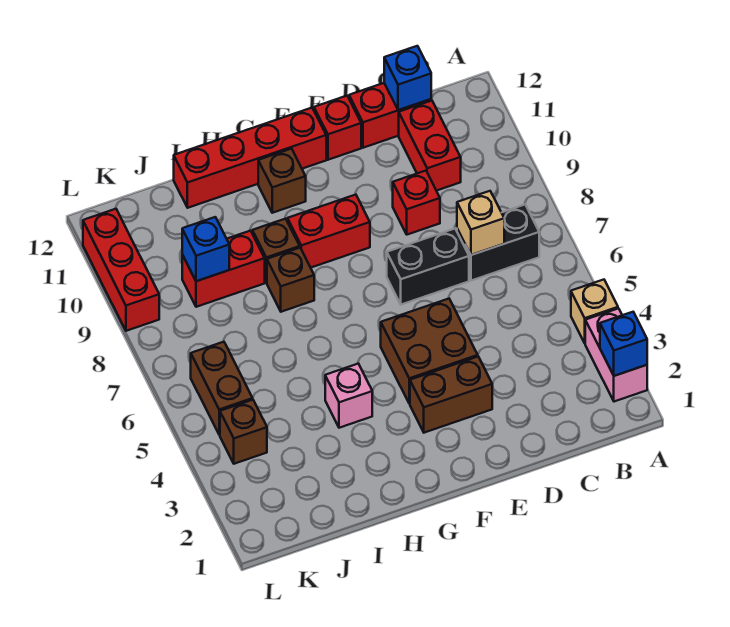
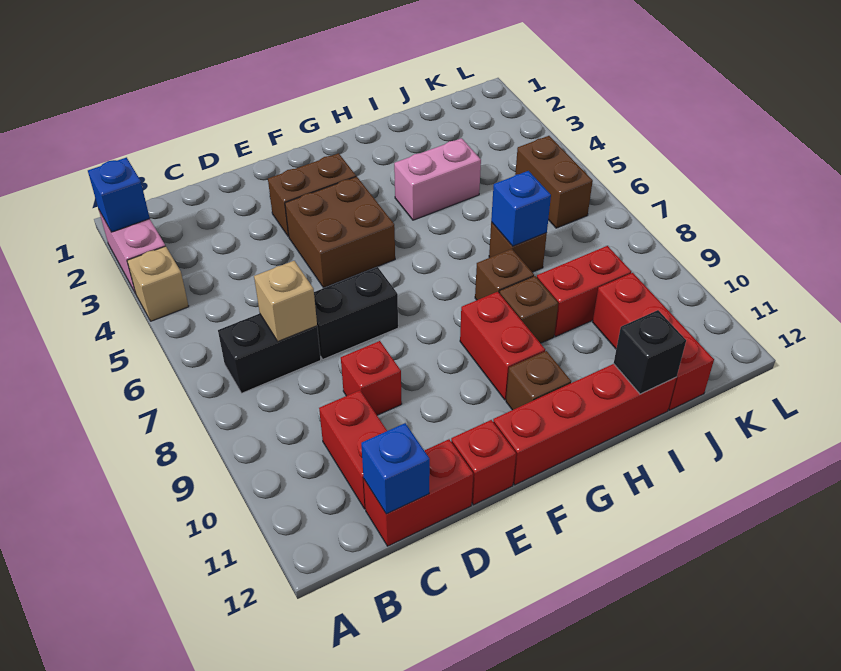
red brick F9:G9 level 1 -> red brick G9:G10 level 1
pink brick H4 level 1 -> pink brick H4:I4 level 1
none -> black brick I12 level 2
blue brick J9 level 2 -> blue brick I7 level 2
brown brick K4 level 1 -> brown brick I7 level 1
red brick L9:L11 level 1 -> red brick J10:J12 level 1

